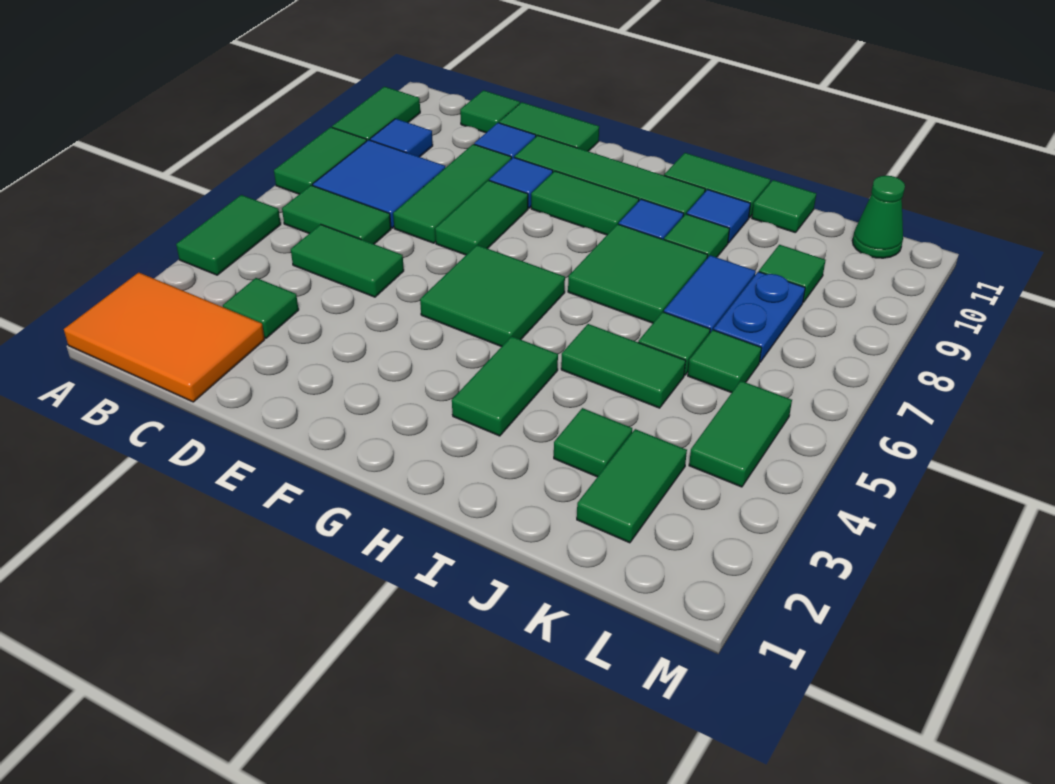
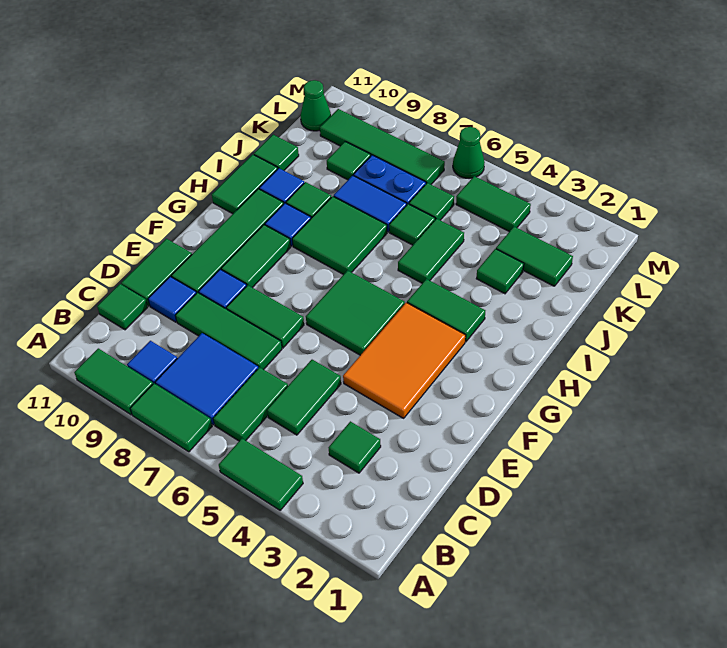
orange tile A1:C2 level 1 -> orange tile E3:G4 level 1
none -> green tile L7:L10 level 1
none -> green cone M6 level 1

